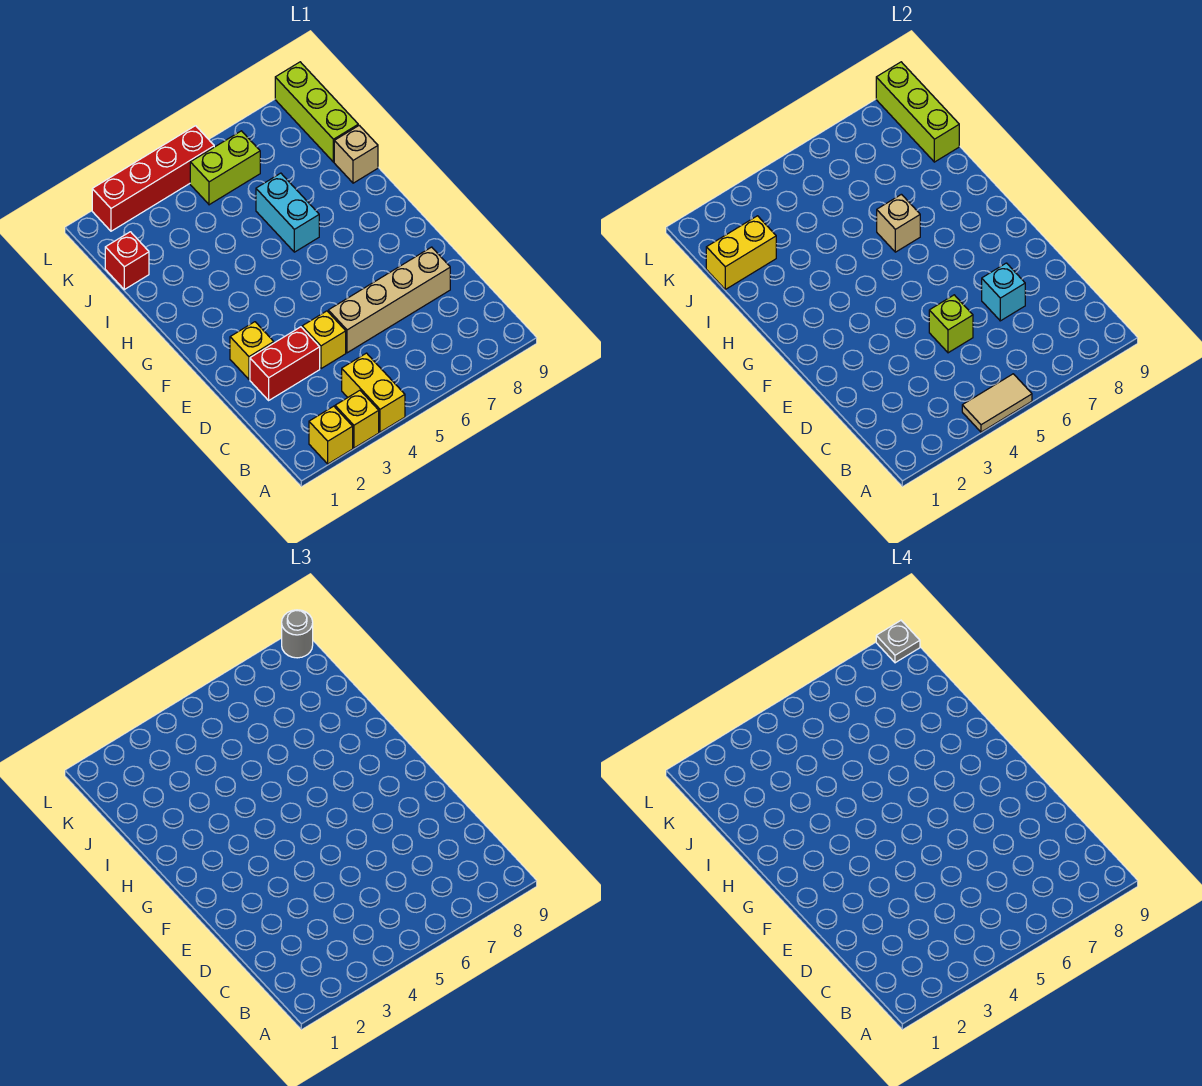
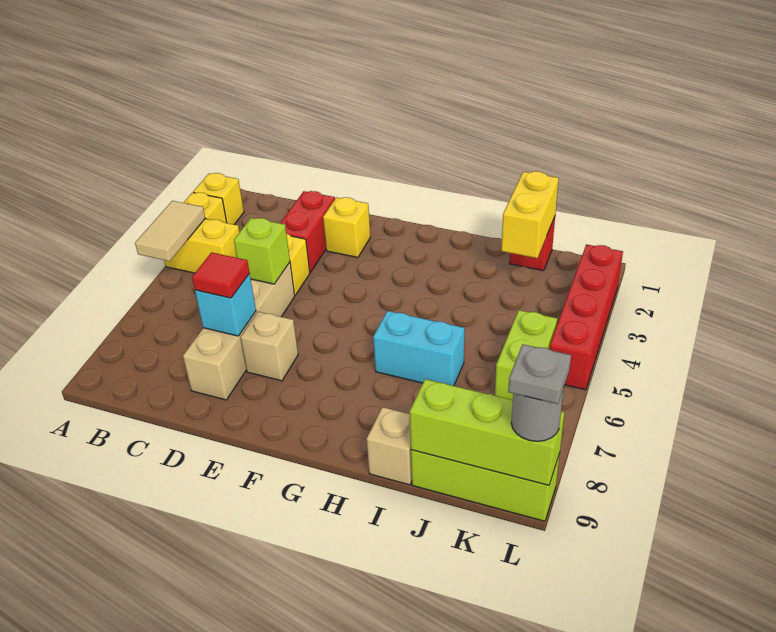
none -> red tile D7 level 3
tan brick H6 level 2 -> tan brick E7 level 1

